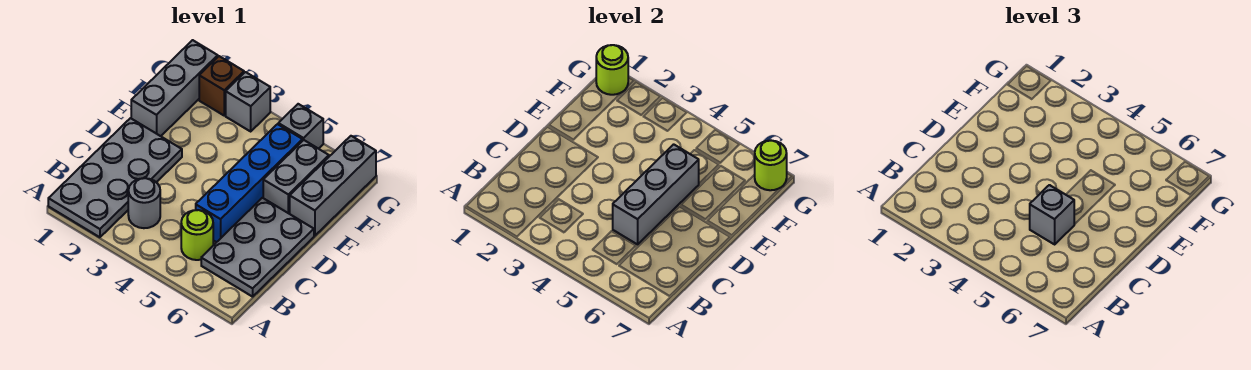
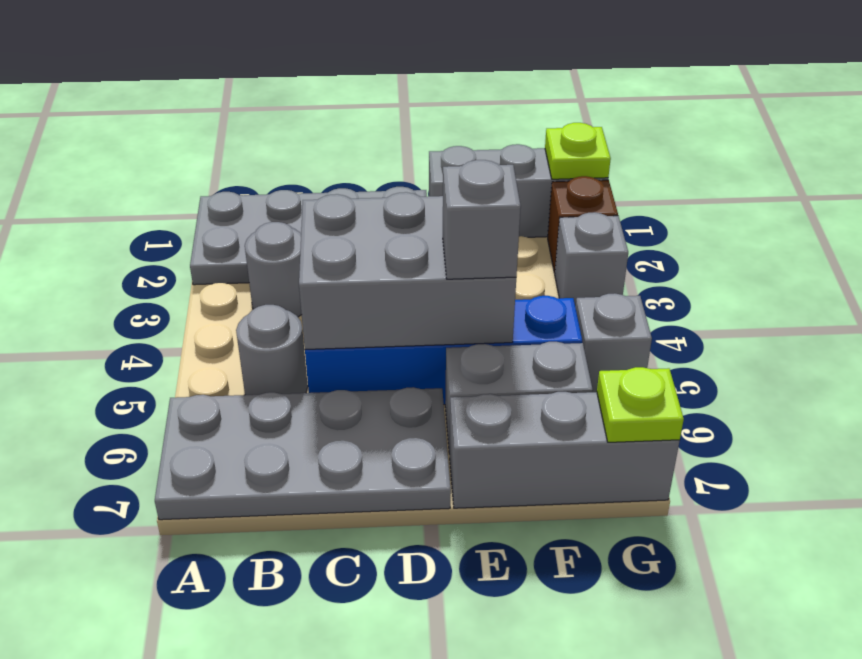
lime round brick B5 level 1 -> grey round brick B5 level 1
grey plate B6:D7 level 1 -> grey plate A6:D7 level 1
grey brick C5:E5 level 2 -> grey brick C4:E5 level 2
grey brick C5 level 3 -> grey brick E5 level 3
lime round brick G1 level 2 -> lime plate G1 level 2
lime round brick G7 level 2 -> lime plate G7 level 2

